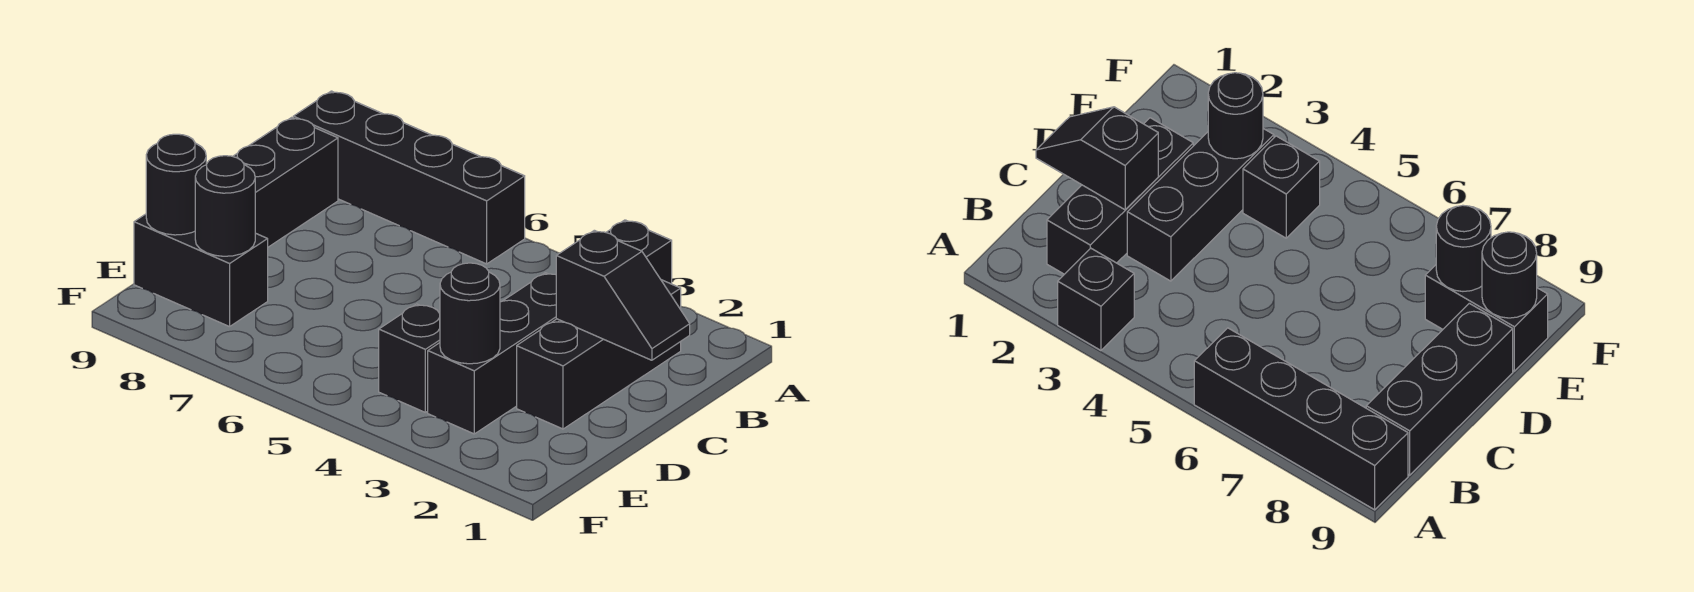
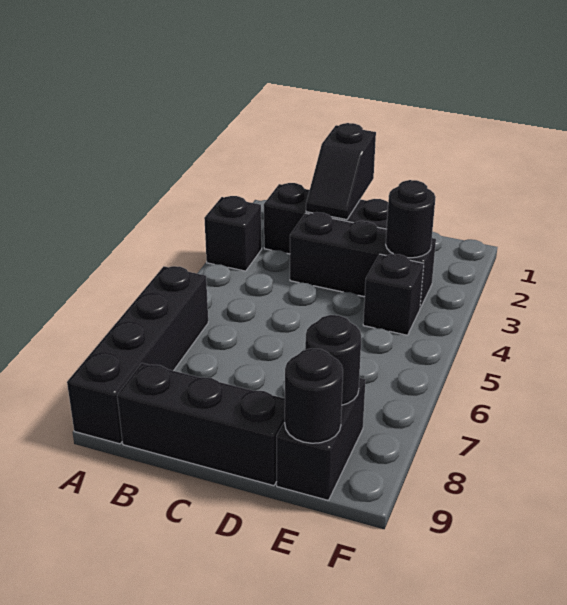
black slope C1:C2 level 2 top 2 -> black slope C1:C2 level 2 top 1

